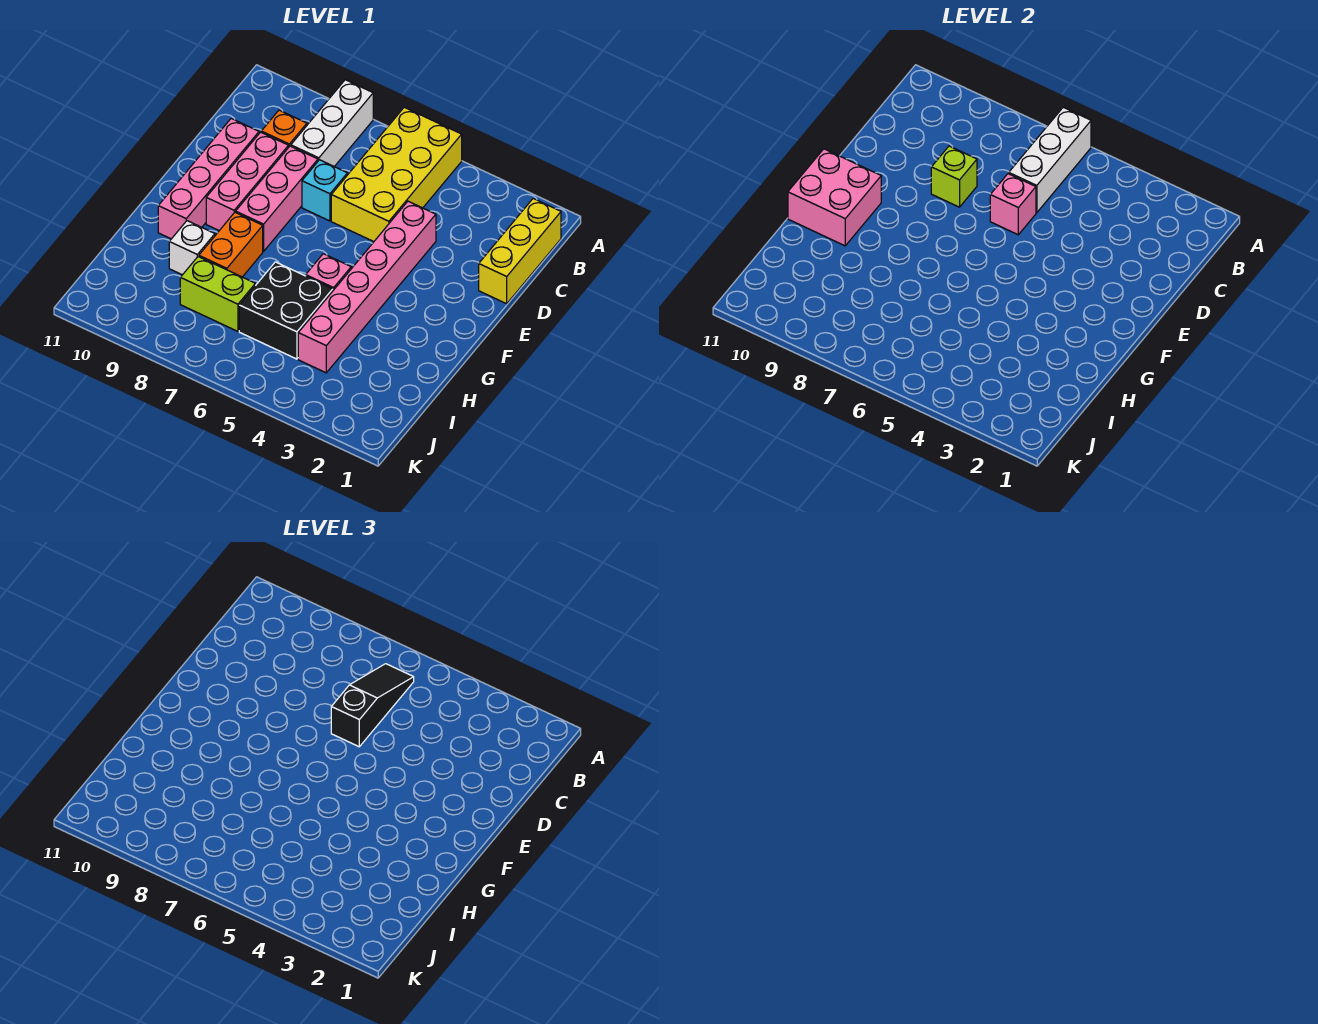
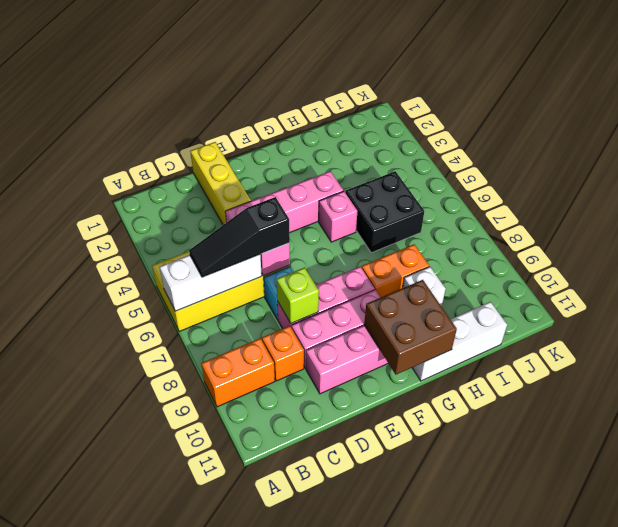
white brick A8:C8 level 1 -> white brick G11:I11 level 1
none -> orange brick A9:B9 level 1
yellow brick B1:D1 level 1 -> yellow brick D1:D3 level 1
pink brick D4:I4 level 1 -> pink brick D4:G4 level 1
pink brick F10:G11 level 2 -> brown brick F10:G11 level 2
lime brick I7:I8 level 1 -> none

